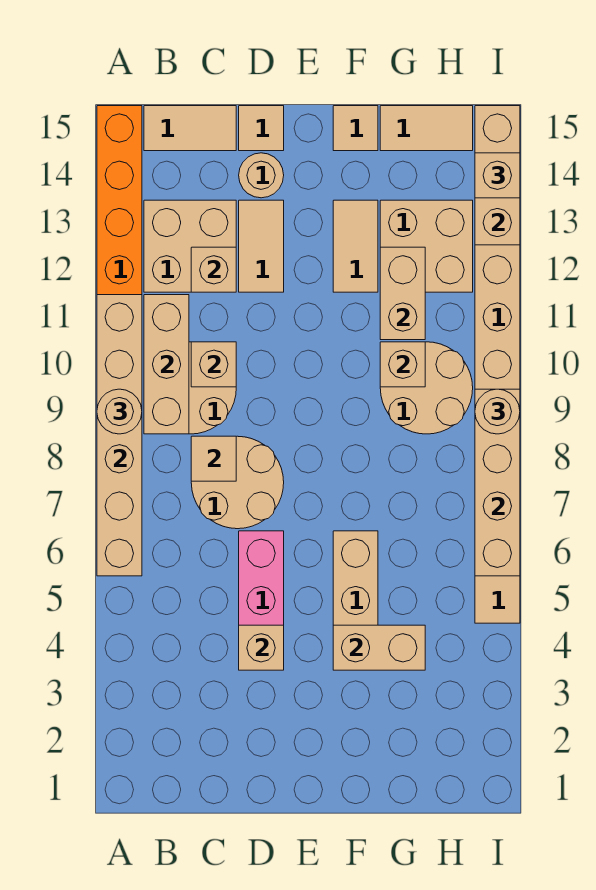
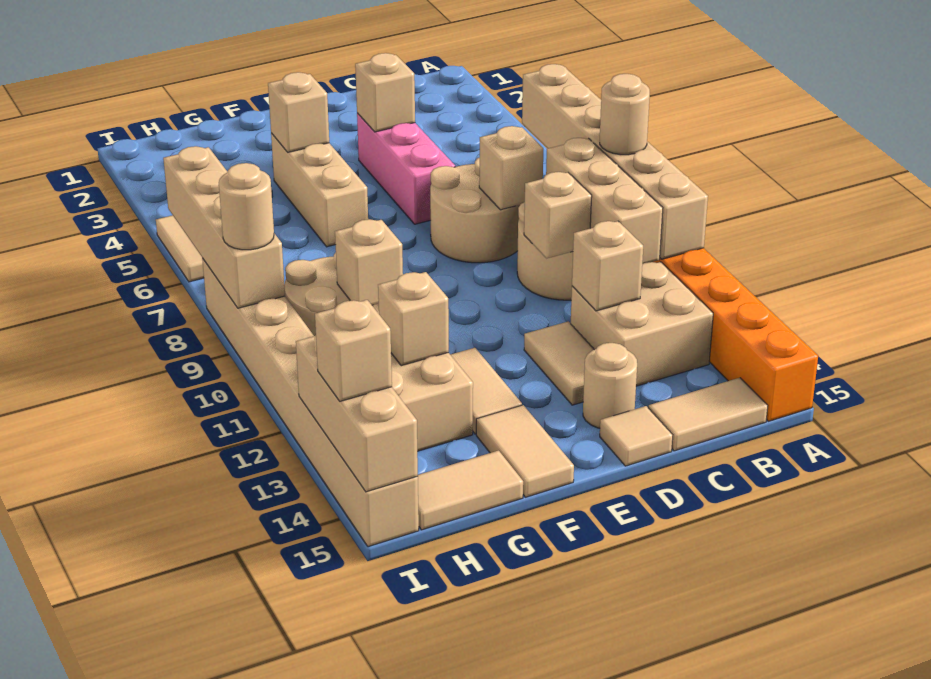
tan tile C8 level 2 -> tan brick C8 level 2
tan brick F4:G4 level 2 -> tan brick F4 level 2
tan tile F15 level 1 -> tan tile F14:F15 level 1
tan brick G11:G12 level 2 -> tan brick G12 level 2

